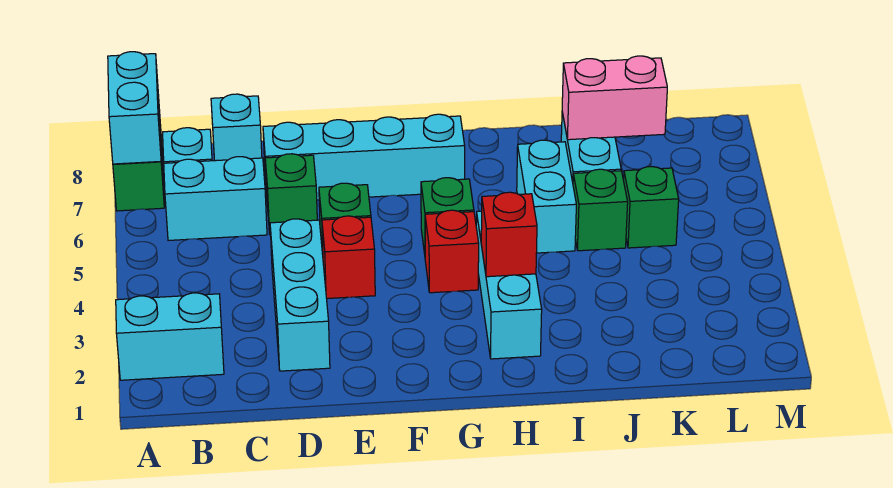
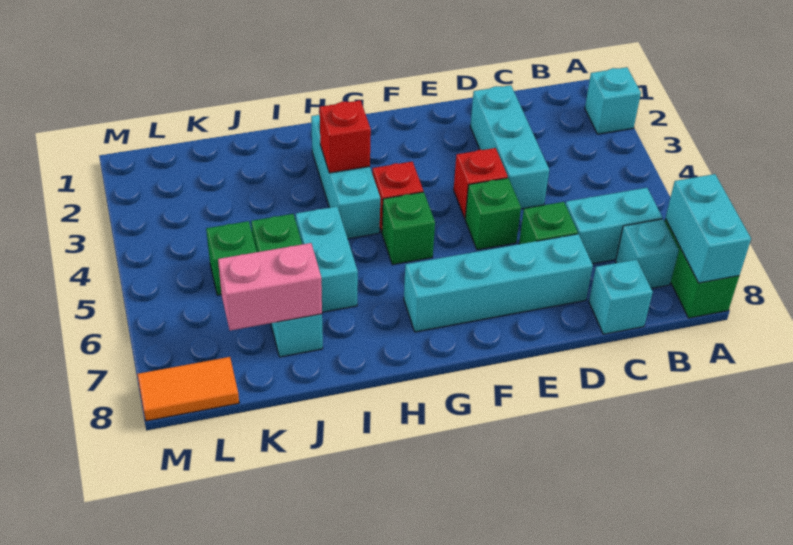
cyan brick A2:B2 level 1 -> cyan brick A2 level 1
none -> orange tile L8:M8 level 1

